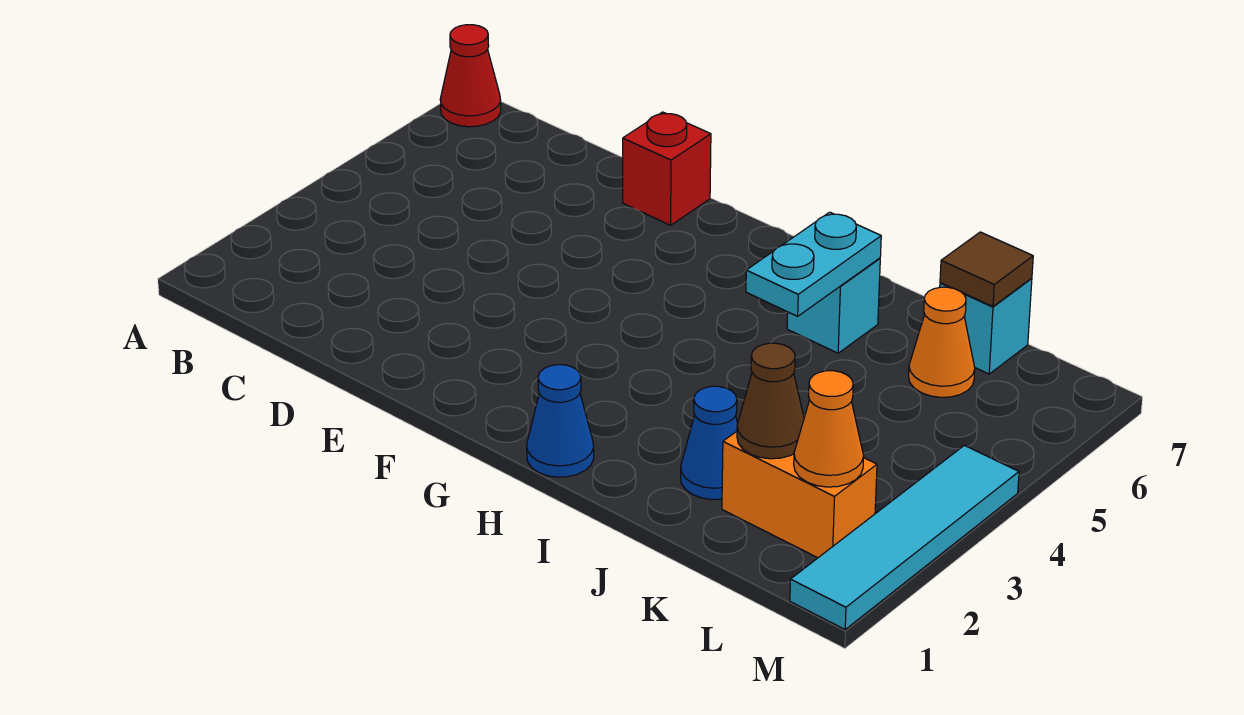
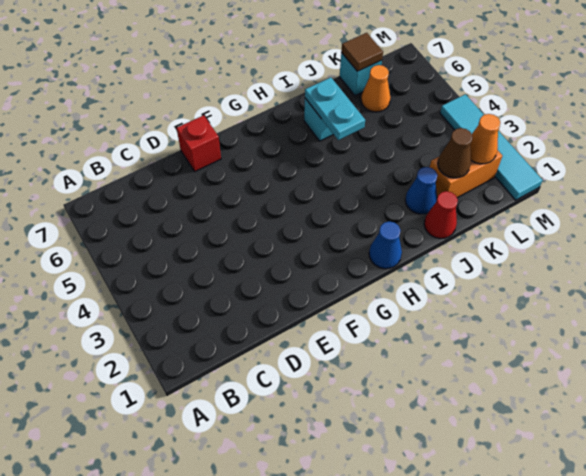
red cone A7 level 1 -> red cone J1 level 1

